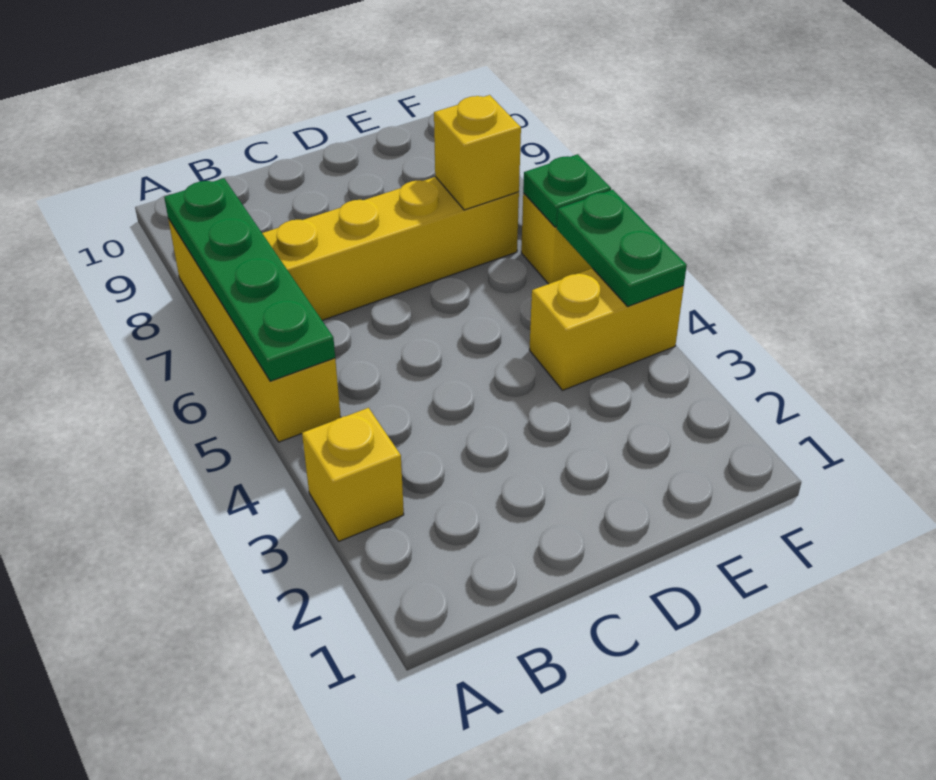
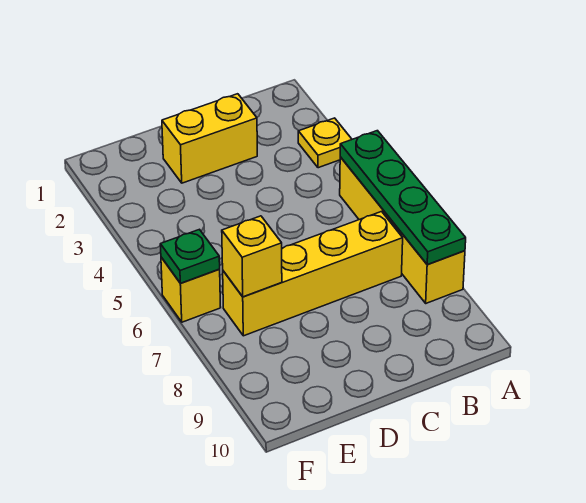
yellow brick A3 level 1 -> yellow plate A3 level 1
yellow brick E4:F4 level 1 -> yellow brick C2:D2 level 1
green plate F4:F5 level 2 -> none

